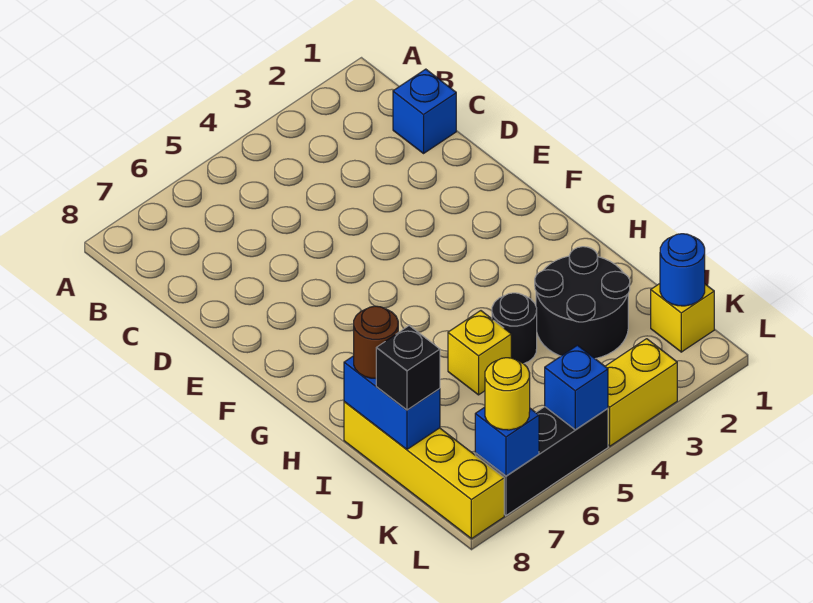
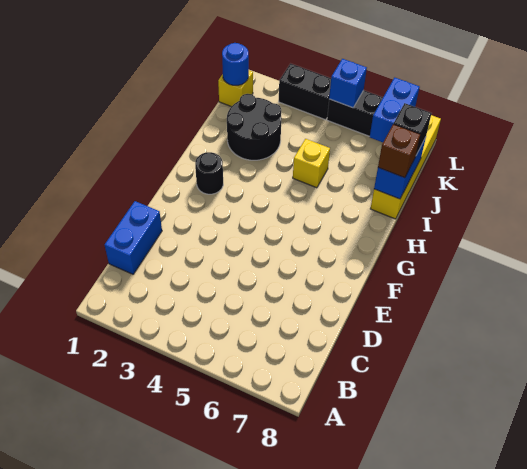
blue brick C1 level 1 -> blue brick C1:D1 level 1
black round brick I4 level 1 -> black round brick G2 level 1
brown round brick I8 level 3 -> brown brick I8 level 3
yellow brick L3:L4 level 1 -> black brick L3:L4 level 1
blue brick L7 level 2 -> blue brick K7:L7 level 2
yellow round brick L7 level 3 -> none

